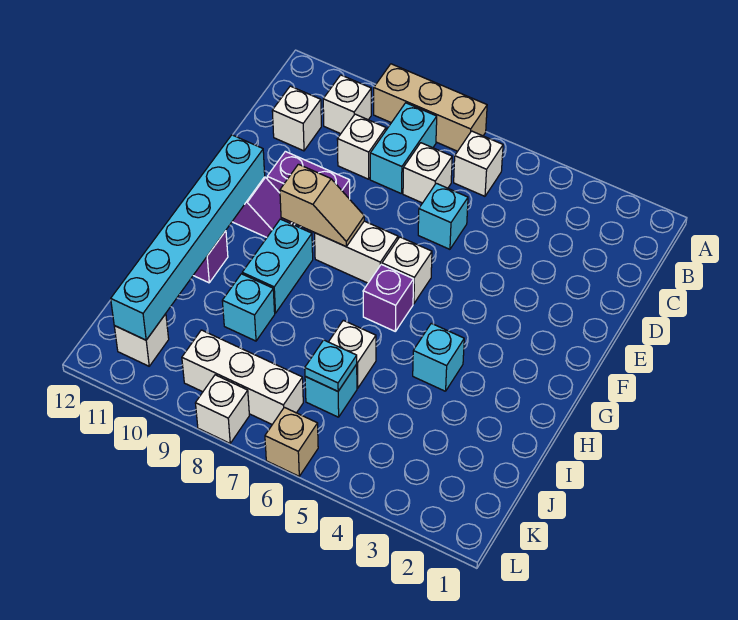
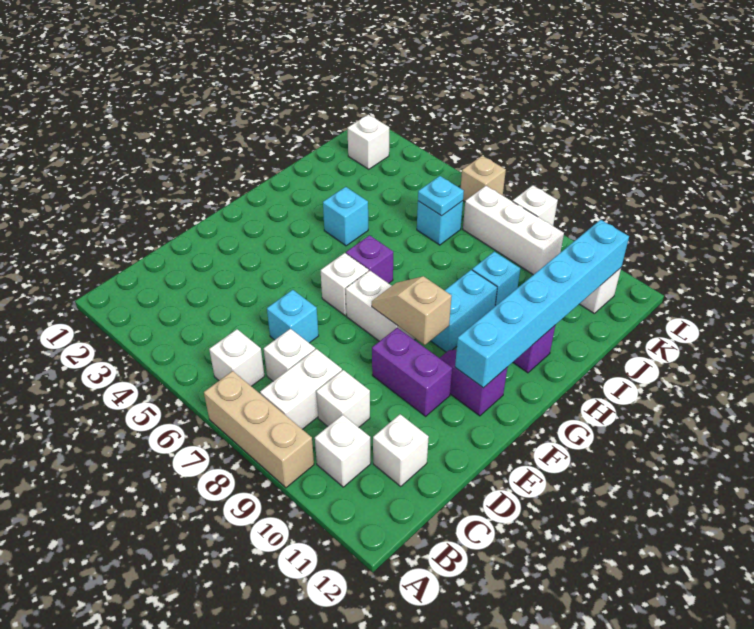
cyan brick B8:C8 level 1 -> white brick B8:C8 level 1
white brick I6 level 1 -> white brick K2 level 1

